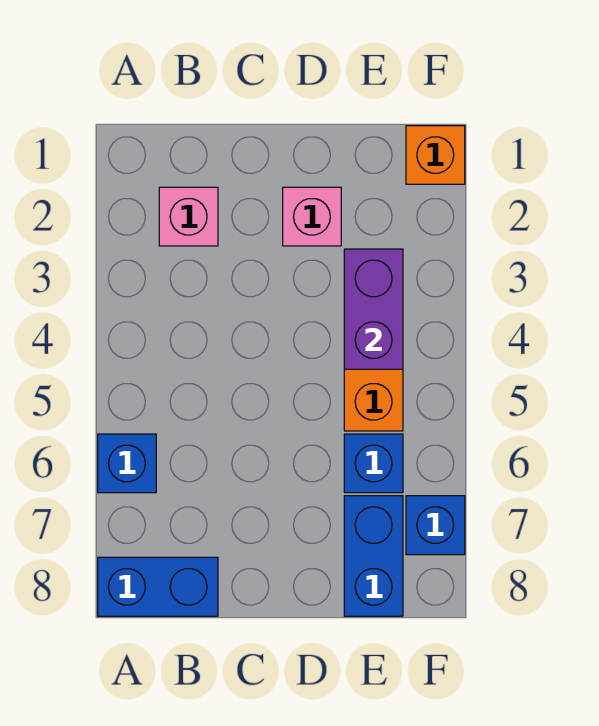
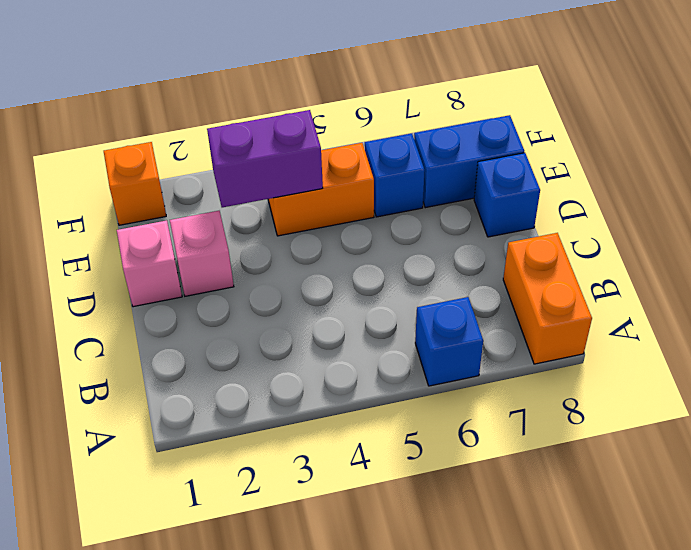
blue brick A8:B8 level 1 -> orange brick A8:B8 level 1
pink brick B2 level 1 -> pink brick D1 level 1
blue brick F7 level 1 -> blue brick D8 level 1

